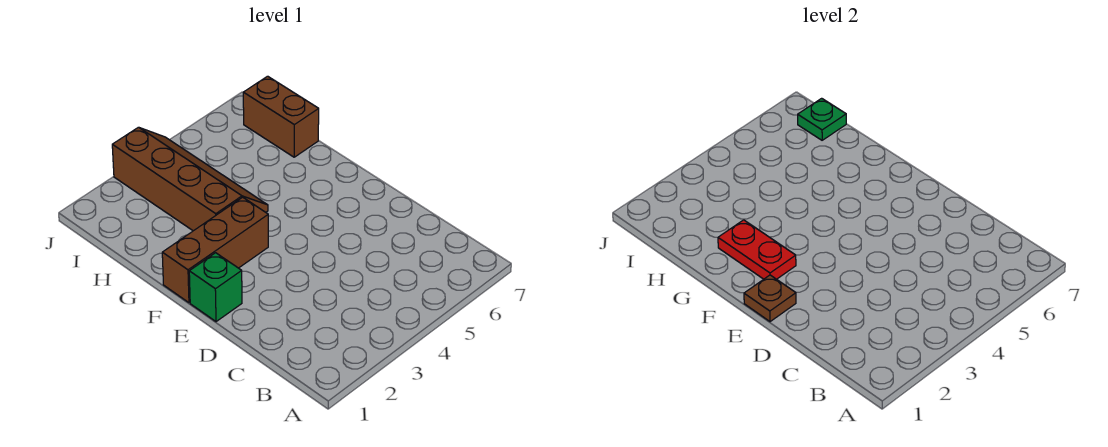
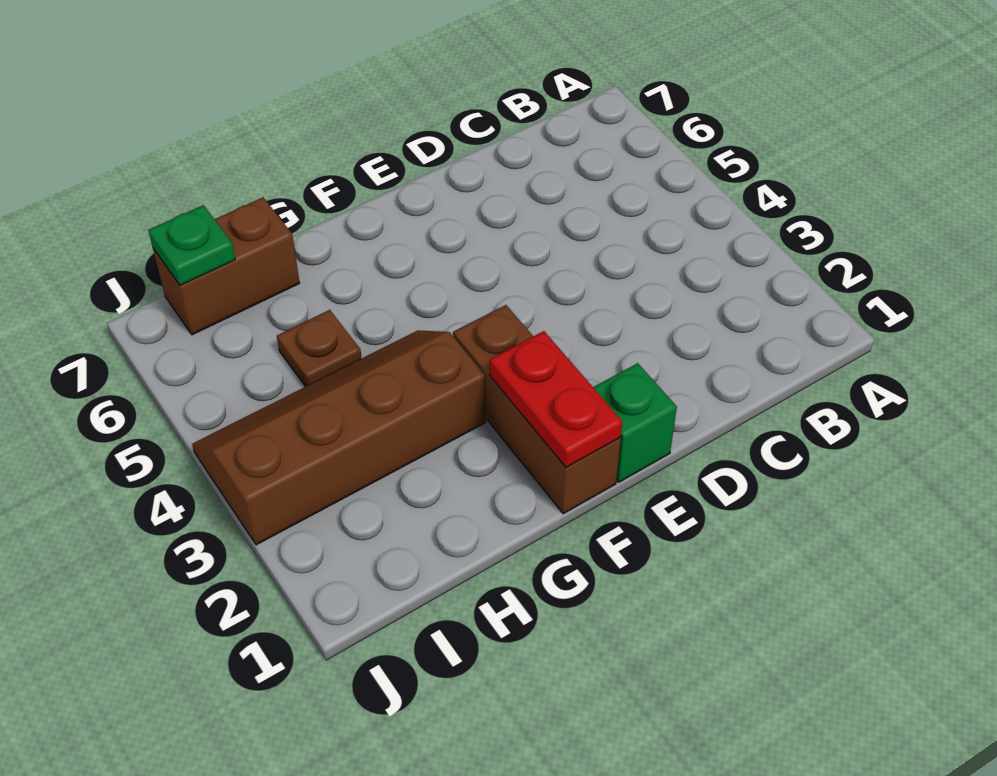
brown plate E1 level 2 -> brown plate H5 level 1
red plate F2:G2 level 2 -> red plate F1:F2 level 2

